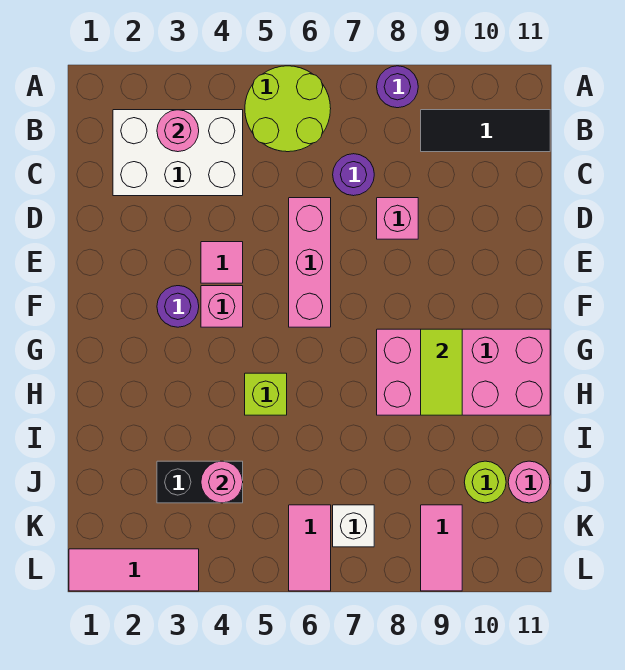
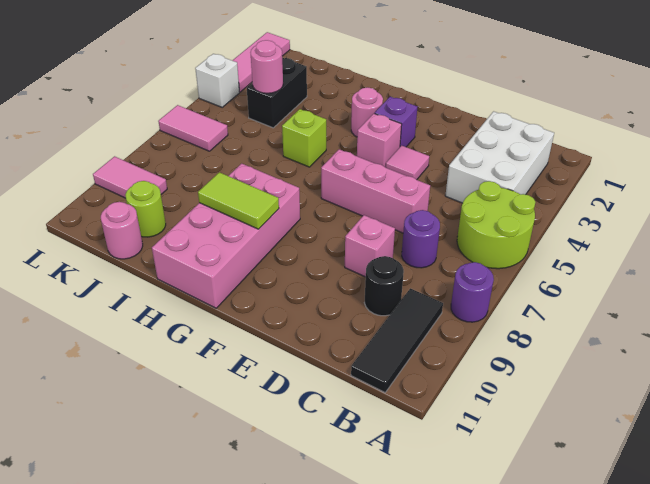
pink round brick B3 level 2 -> pink round brick G3 level 1
none -> black round brick C9 level 1
purple round brick F3 level 1 -> purple brick F3 level 1
white brick K7 level 1 -> white brick L4 level 1

